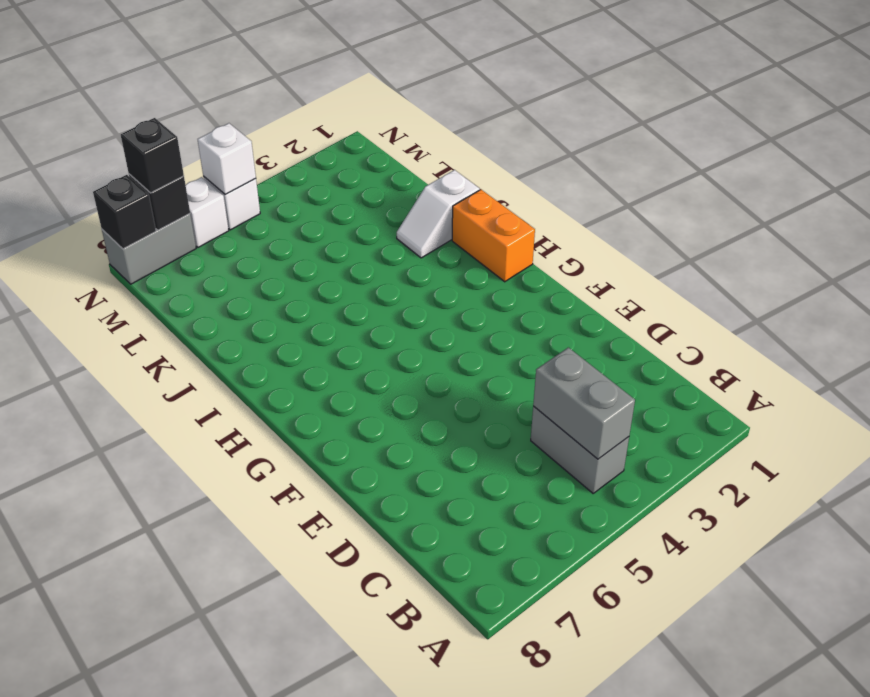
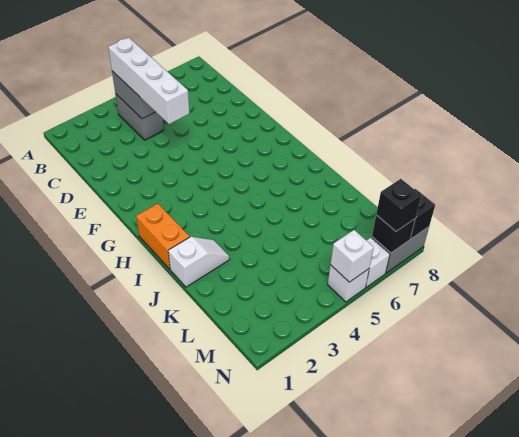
none -> white brick B4:E4 level 3

